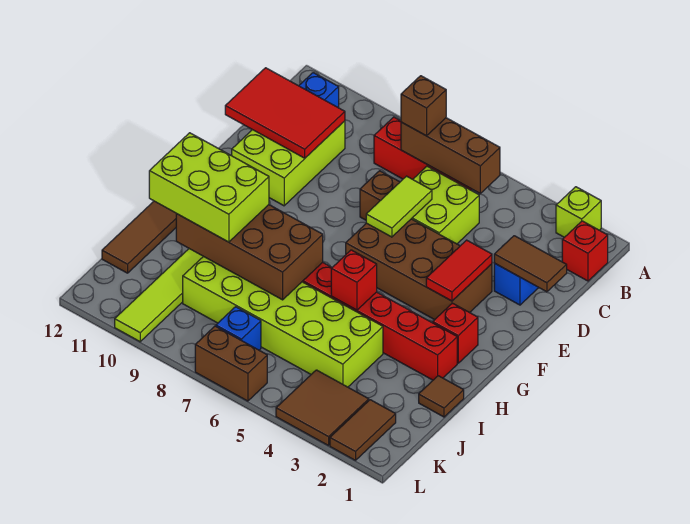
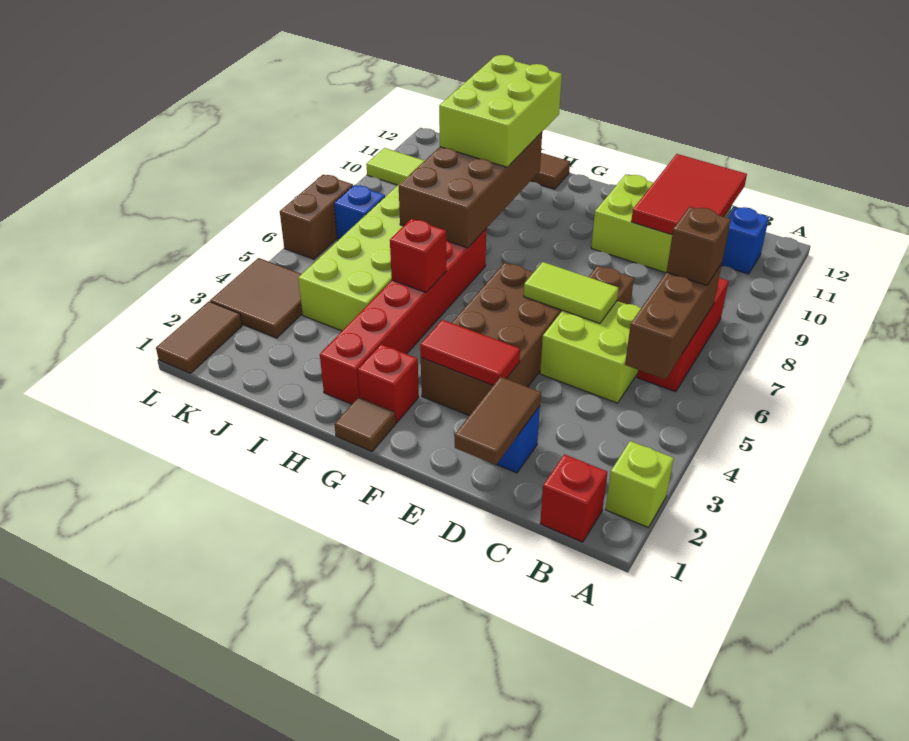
brown tile I1 level 1 -> brown tile G1 level 1
brown tile K2:L2 level 1 -> brown tile L1:L2 level 1

